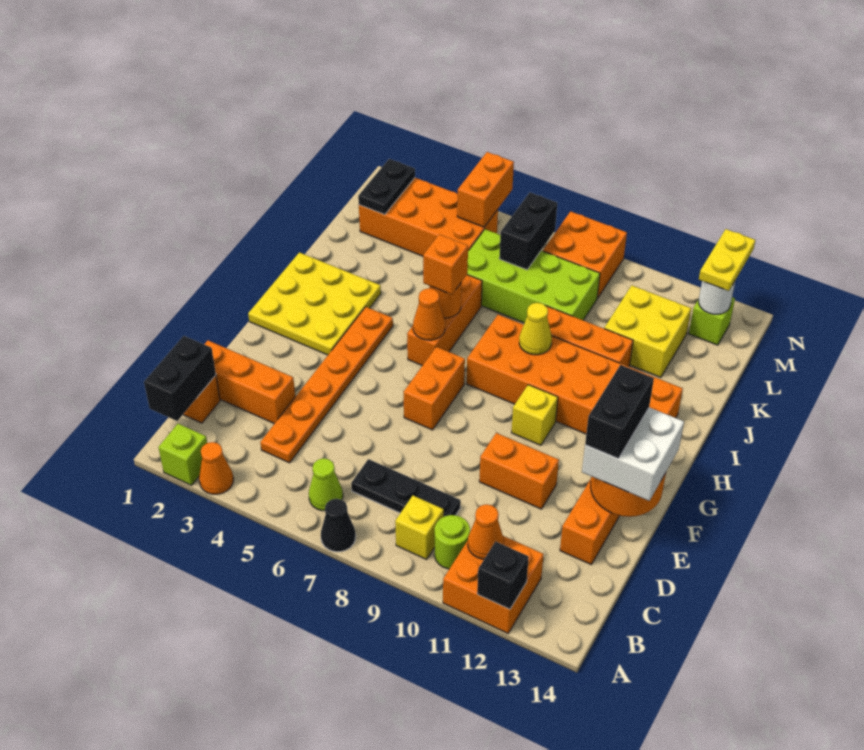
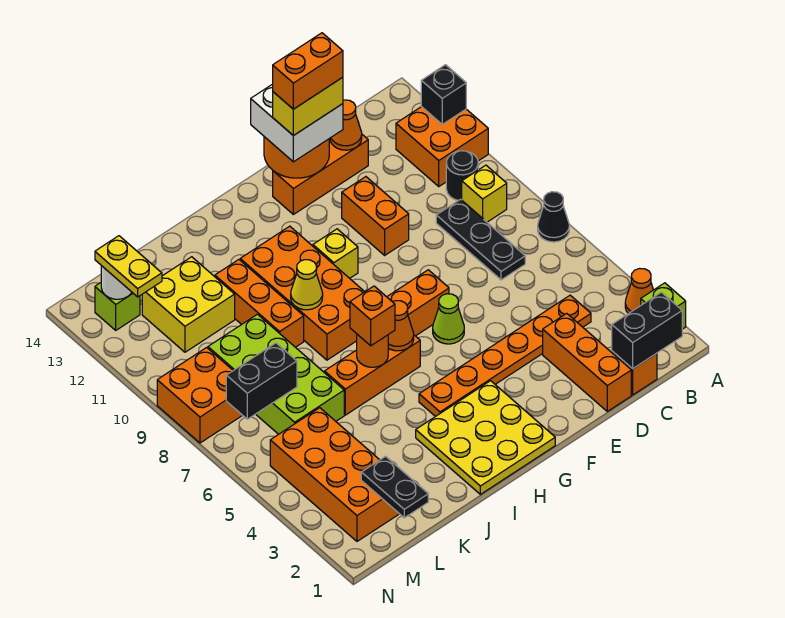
lime cone B6 level 1 -> lime cone F6 level 1
lime round brick B10 level 1 -> black round brick B10 level 1
orange cone B11 level 2 -> orange cone D13 level 2
black brick E13:F13 level 4 -> yellow brick E13:F13 level 4
orange brick H8:I13 level 1 -> orange brick H8:I11 level 1
black plate L2:M2 level 2 -> black plate L1:L2 level 2
orange brick M5:N5 level 2 -> orange brick E13:F13 level 5
yellow plate M13:N13 level 3 -> yellow plate M12:M13 level 3

